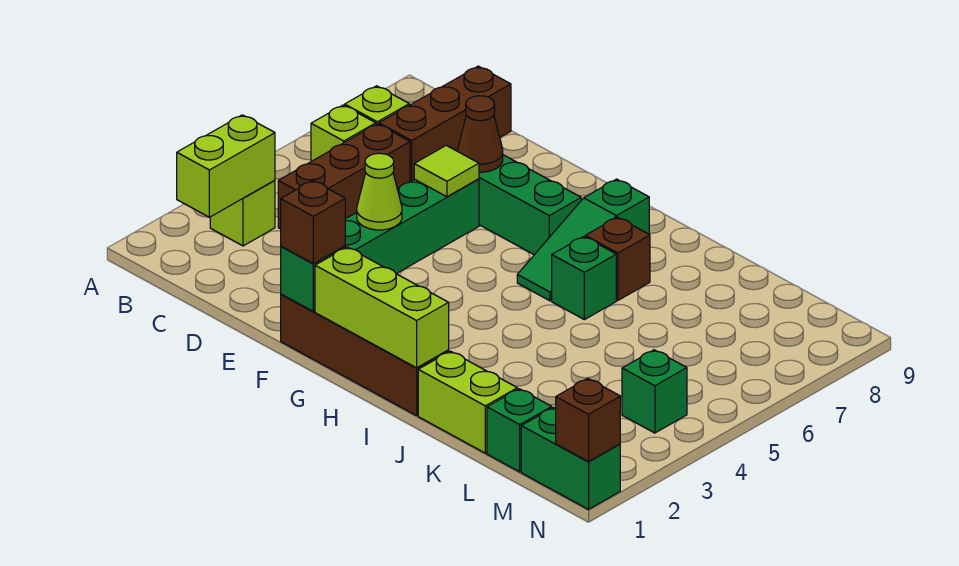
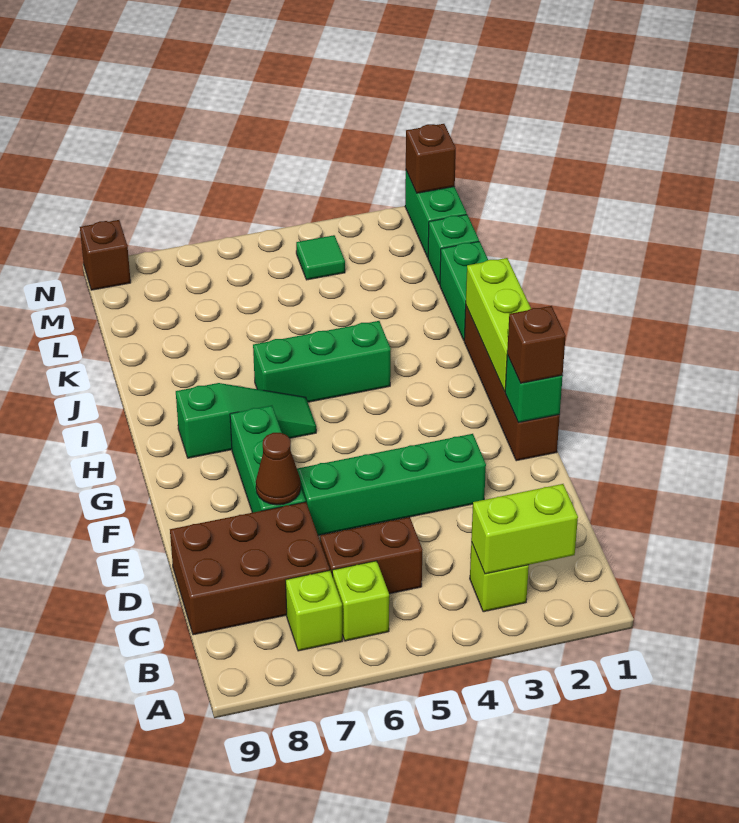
brown brick C4:C6 level 1 -> brown brick C5:C6 level 1
brown brick C7:C9 level 1 -> brown brick C7:D9 level 1
lime cone E4 level 2 -> none
lime tile E6 level 2 -> none
green brick I6 level 1 -> green brick I4:I6 level 1
brown brick I7 level 1 -> brown brick N9 level 1
lime brick J1:K1 level 1 -> green brick J1:K1 level 1
green brick M4 level 1 -> green tile M4 level 1

